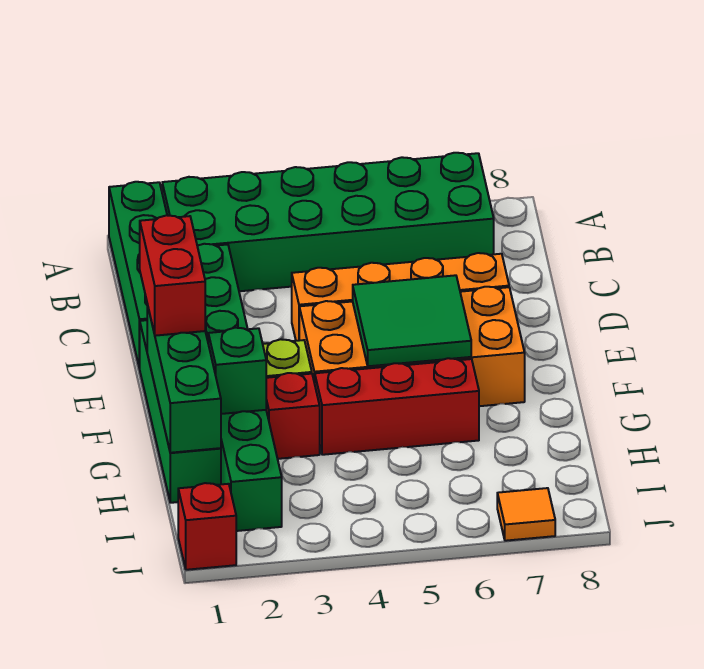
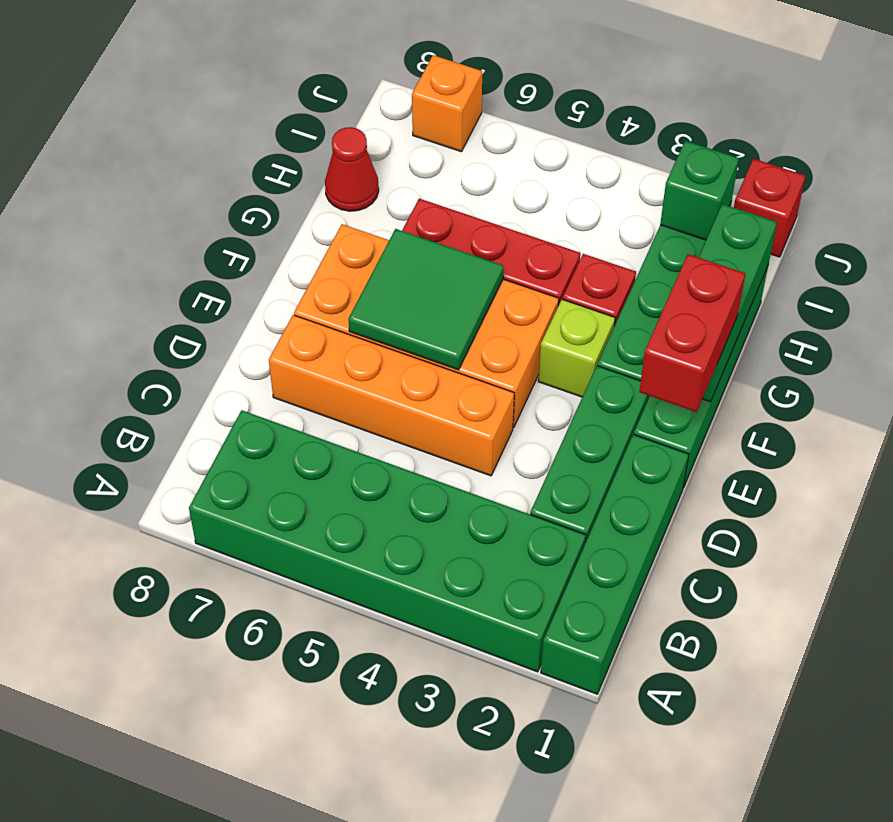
green brick G2 level 2 -> green brick I2 level 2
none -> red cone H8 level 1
orange tile J7 level 1 -> orange brick J7 level 1

